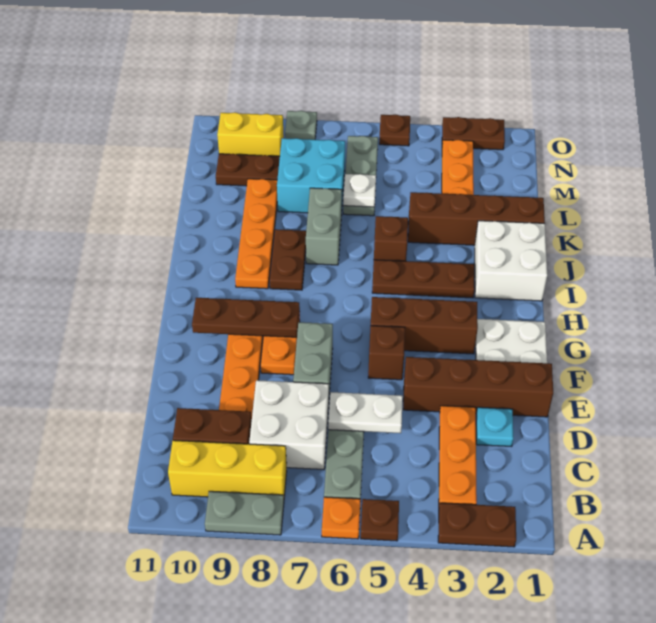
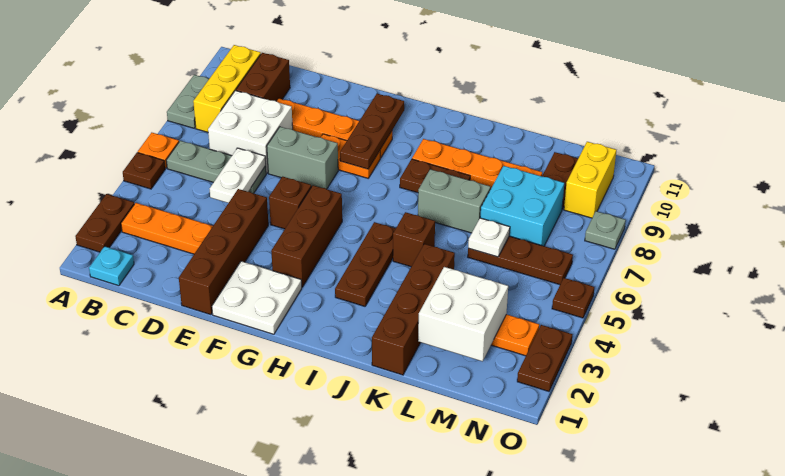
cyan plate D2 level 1 -> cyan plate B1 level 1
white brick I1:J2 level 1 -> white brick L2:M3 level 2
grey plate L6:N6 level 1 -> brown plate L6:N6 level 1

